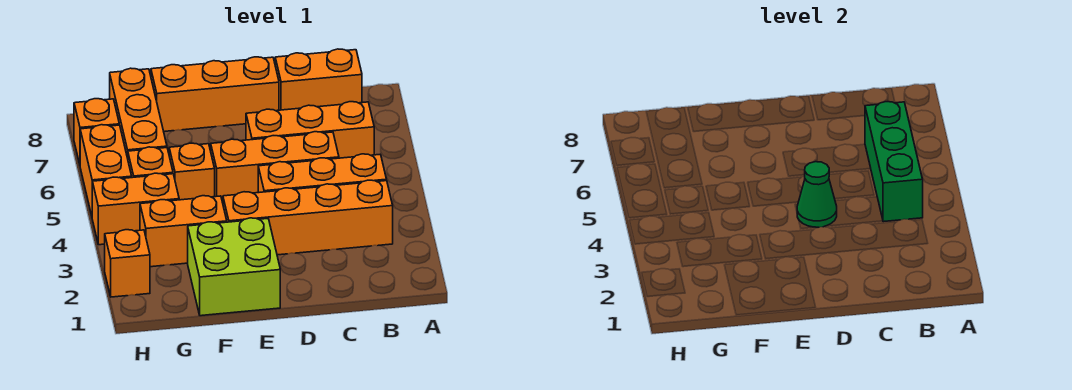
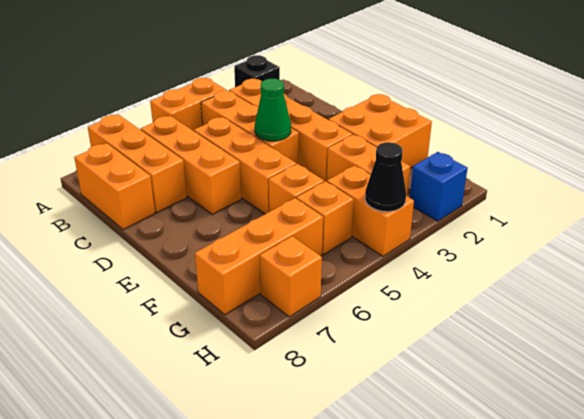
none -> black brick A2 level 1
green brick B4:B6 level 2 -> none
orange brick D8:F8 level 1 -> orange brick A7:C7 level 1
lime brick E1:F2 level 1 -> orange brick E1:F2 level 1
orange brick H2 level 1 -> blue brick H2 level 1
none -> black cone H4 level 2
orange brick H5:H6 level 1 -> orange brick A4:A5 level 1

